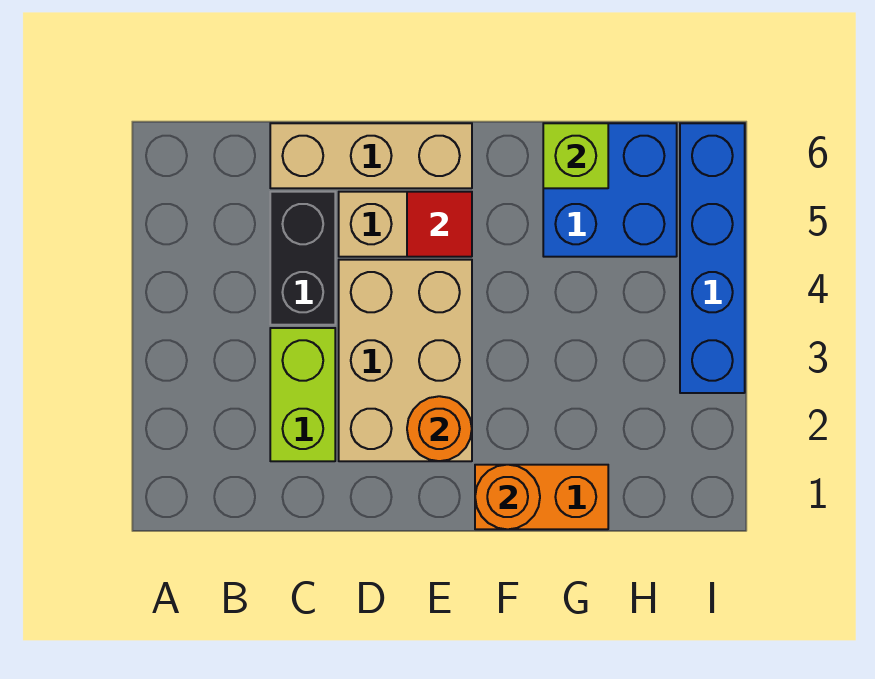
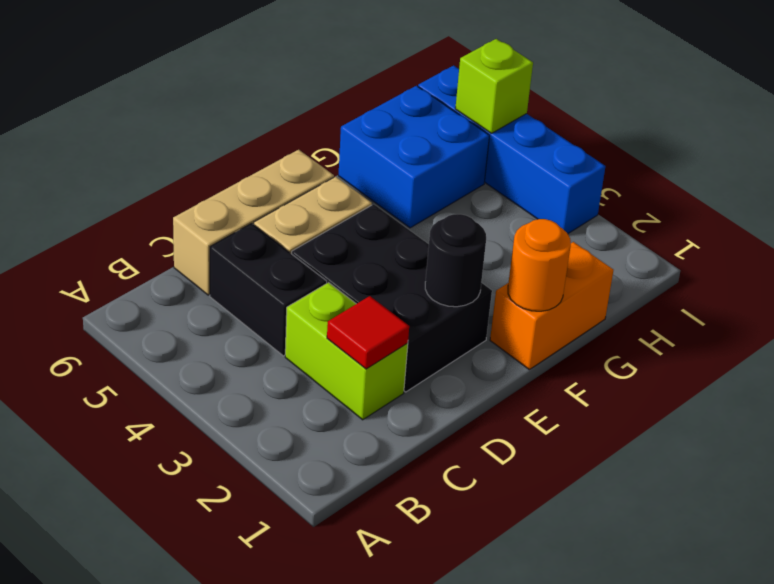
tan brick D2:E4 level 1 -> black brick D2:E4 level 1
orange round brick E2 level 2 -> black round brick E2 level 2
red tile E5 level 2 -> red tile C2 level 2
lime brick G6 level 2 -> lime brick I5 level 2

